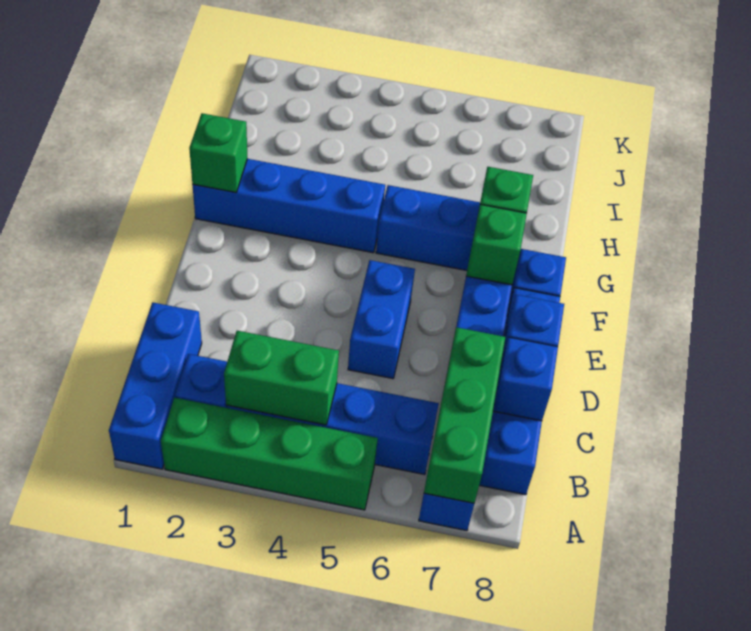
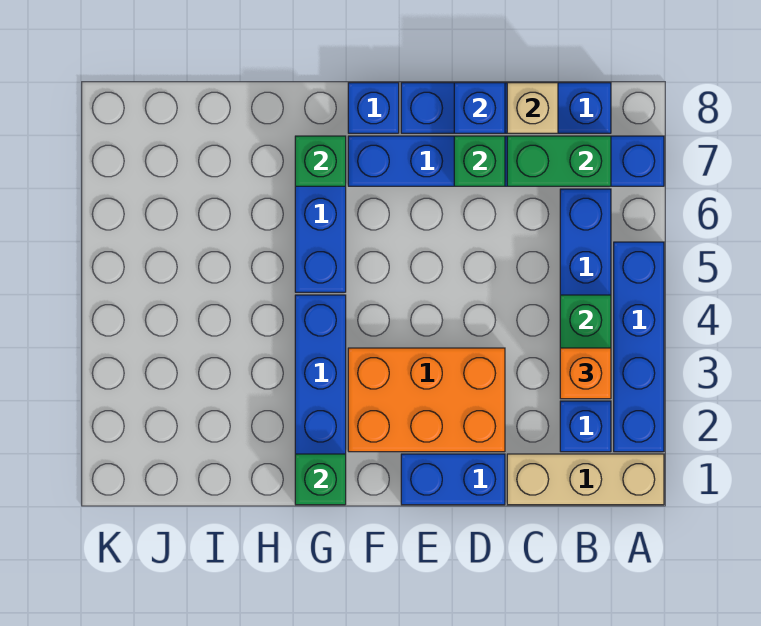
blue brick A1:C1 level 1 -> tan brick A1:C1 level 1
green brick A2:A5 level 1 -> blue brick A2:A5 level 1
green brick A7:C7 level 2 -> green brick B7:C7 level 2
none -> orange brick B3 level 3
blue brick C8 level 2 -> tan brick C8 level 2
none -> orange brick D2:F3 level 1
blue brick D5:E5 level 1 -> blue brick D1:E1 level 1
green brick F7 level 2 -> green brick D7 level 2

